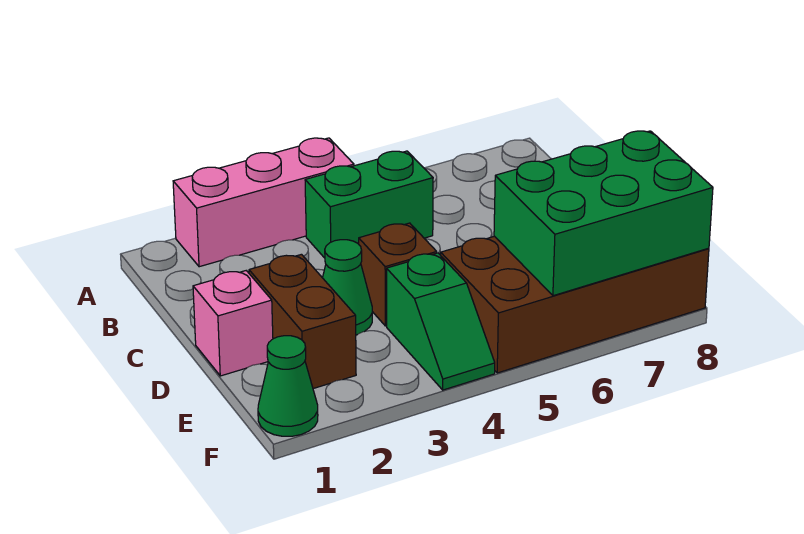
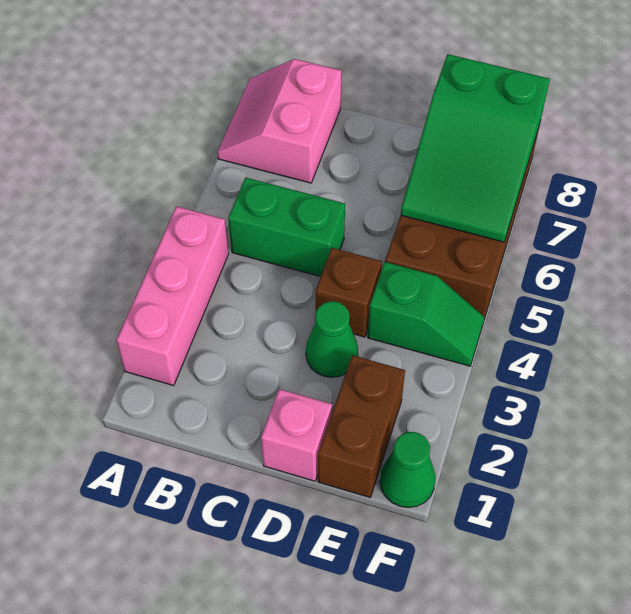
none -> pink slope A7:B8 level 1 top B
green brick B4:B5 level 1 -> green brick B5:C5 level 1
brown brick D2:E2 level 1 -> brown brick E1:E2 level 1
green brick E6:F8 level 2 -> green slope E6:F8 level 2 top 8

